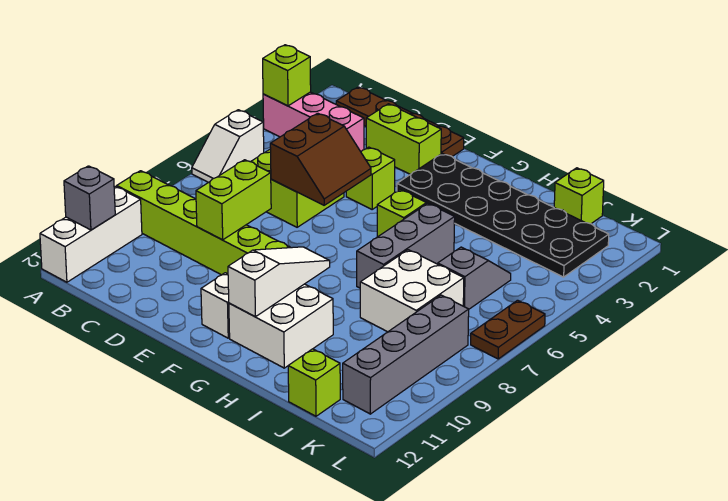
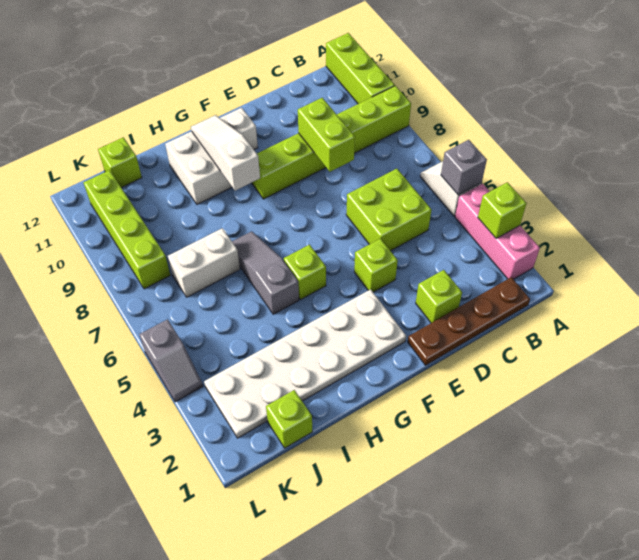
pink brick A3:C3 level 1 -> pink brick A2:A4 level 1
white brick A10:A12 level 1 -> lime brick A10:A12 level 1
grey brick A11 level 2 -> grey brick A5 level 2
lime brick D2:E2 level 1 -> lime brick D2 level 1
brown slope D5:E6 level 2 top D -> none
black plate F2:K3 level 1 -> white plate F2:K3 level 1
white slope G9:G11 level 2 top 11 -> white slope G9:G11 level 2 top 9
grey brick H5:H7 level 1 -> grey slope H5:H7 level 1 top 5
white brick I7:J8 level 1 -> white brick I7:J7 level 1
grey slope J5:J6 level 1 top 6 -> grey slope L4:L5 level 1 top 5
grey brick K8:K11 level 1 -> lime brick K8:K11 level 1
brown plate L6:L7 level 1 -> none

